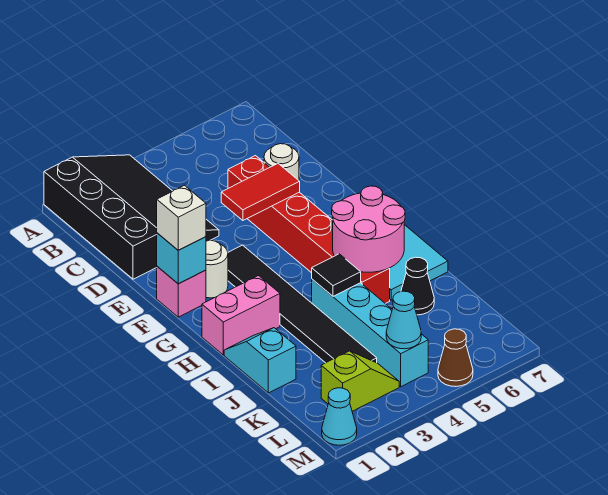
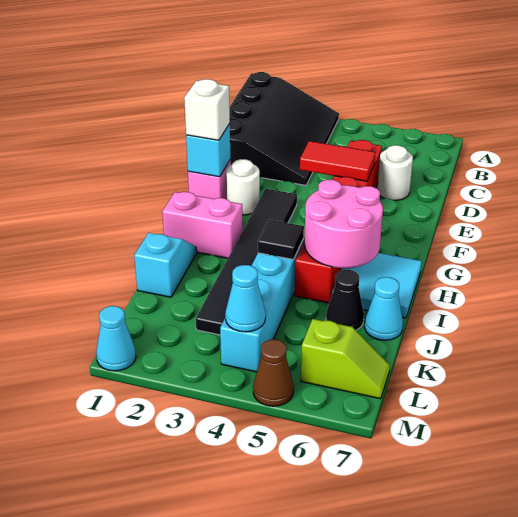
none -> cyan cone J7 level 1
lime slope L2:L3 level 1 top 2 -> lime slope L6:L7 level 1 top 6

